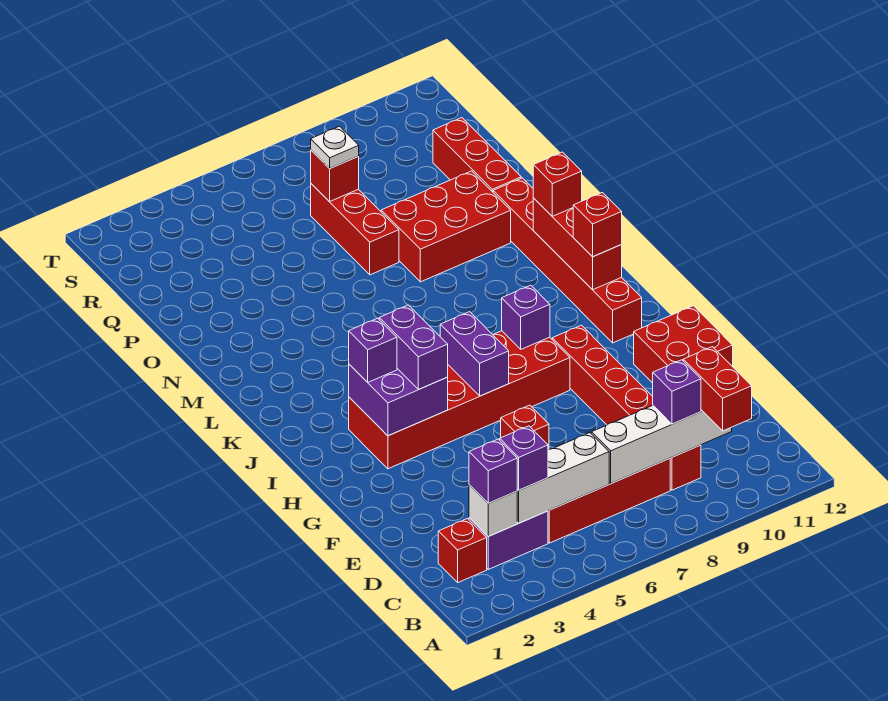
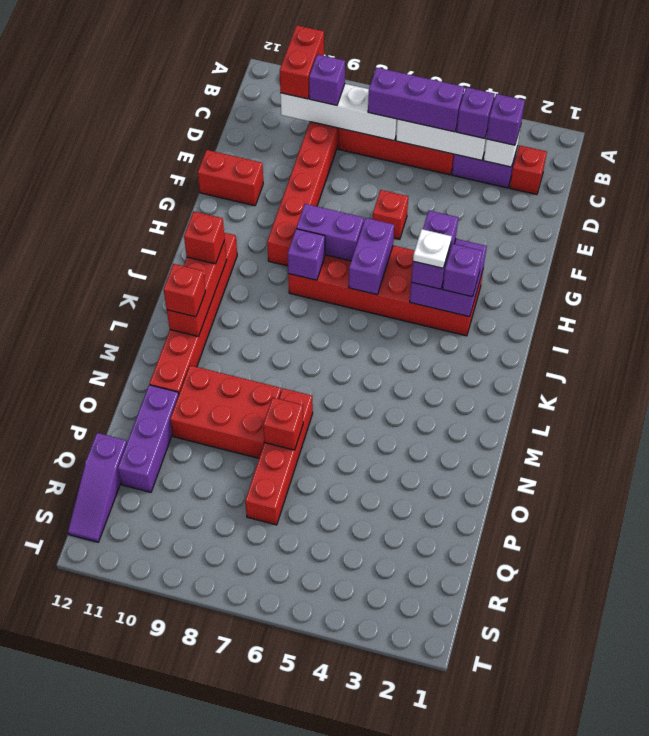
none -> purple brick C5:C7 level 3
red brick F11:G12 level 1 -> red brick F11:F12 level 1
none -> purple brick H7:H8 level 2
red brick O7:Q7 level 1 -> red brick N7:Q7 level 1
red brick O11:Q11 level 1 -> purple brick O11:Q11 level 1
red brick Q7 level 2 -> red brick O7 level 2
white plate Q7 level 3 -> white plate I4 level 4
none -> purple slope Q12:S12 level 1 top Q

